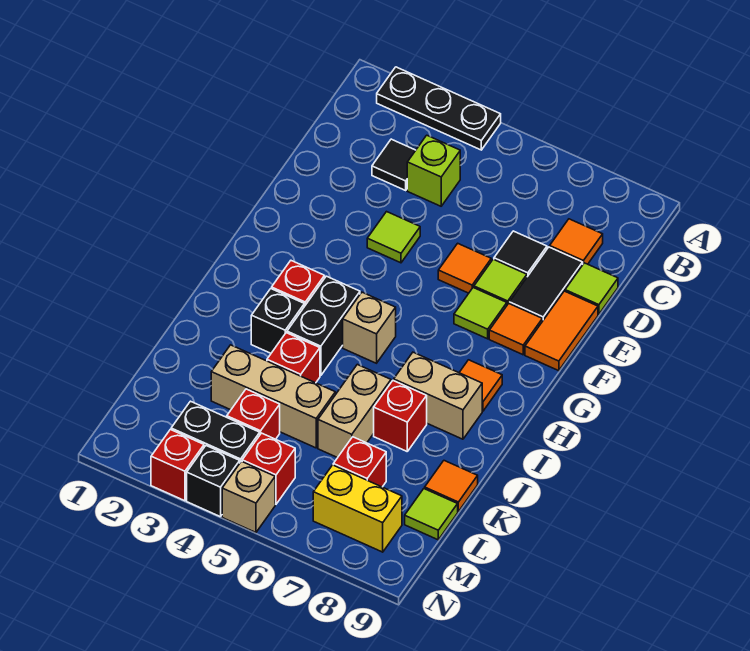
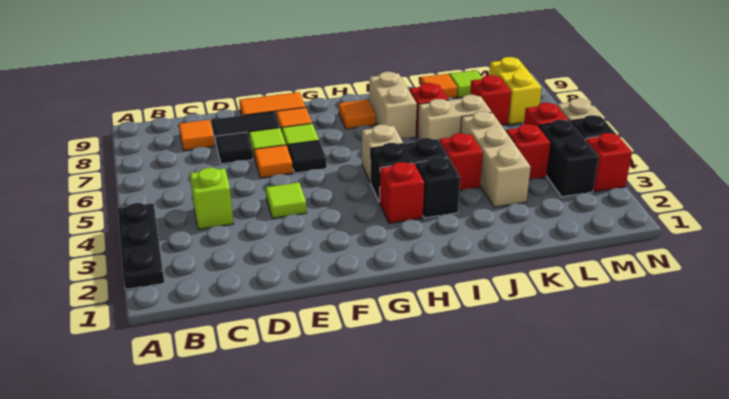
black tile C3 level 1 -> black tile F6 level 1
lime tile D9 level 1 -> none

